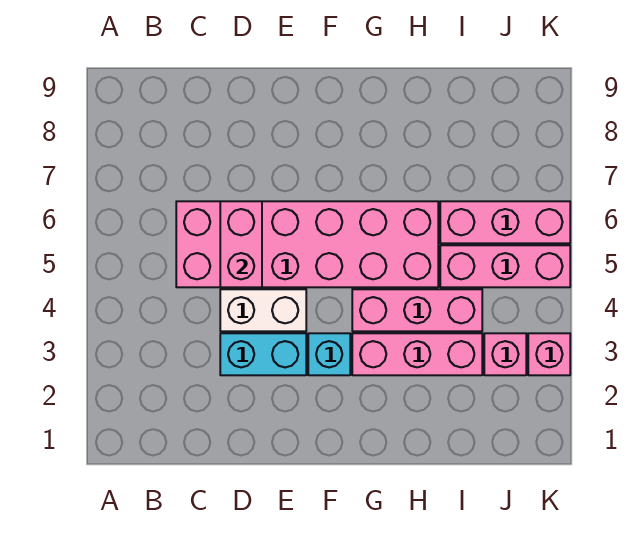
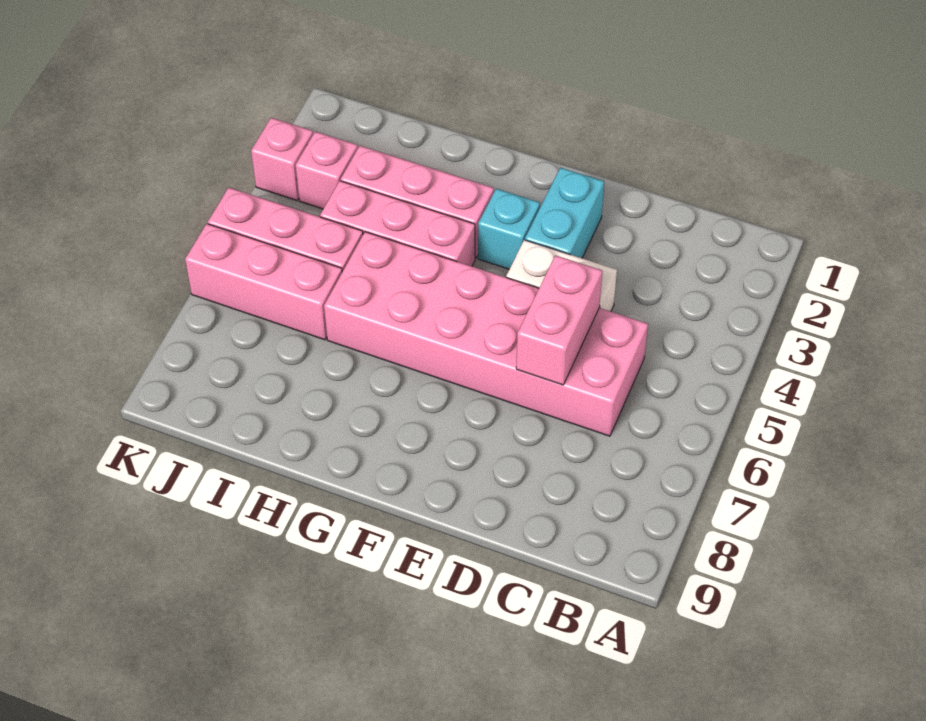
cyan brick D3:E3 level 1 -> cyan brick E2:E3 level 1

